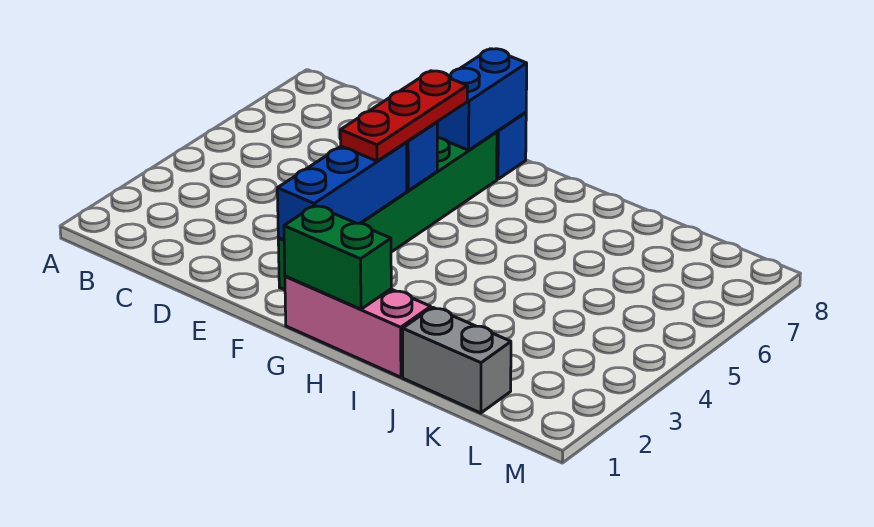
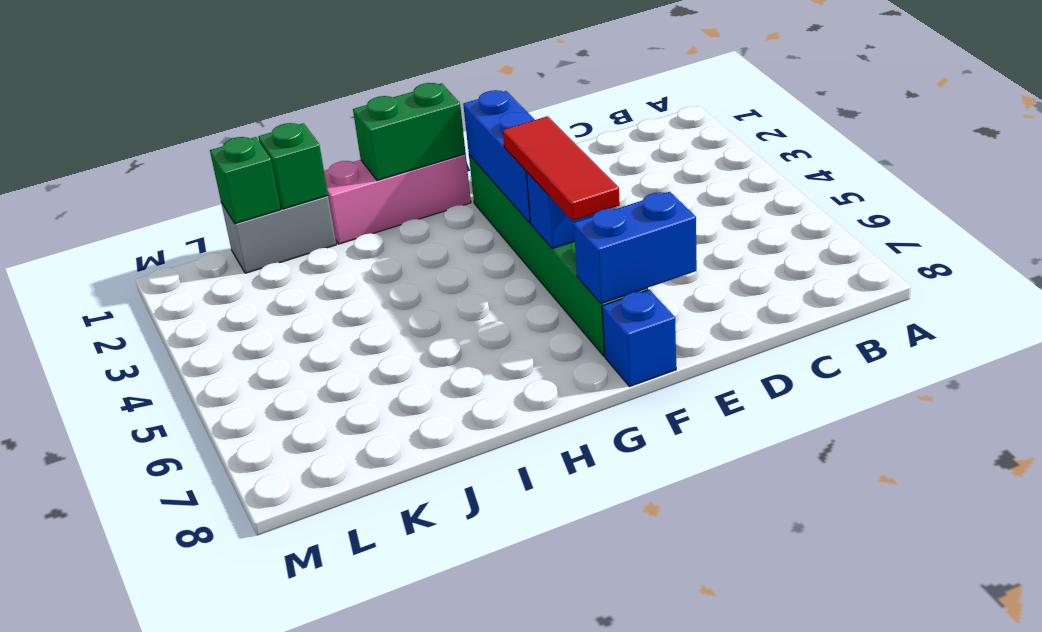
red plate F4:F6 level 3 -> red tile F4:F6 level 3
blue brick F7:F8 level 2 -> blue brick E7:F7 level 2
none -> green brick J1 level 2
none -> green brick K1 level 2

